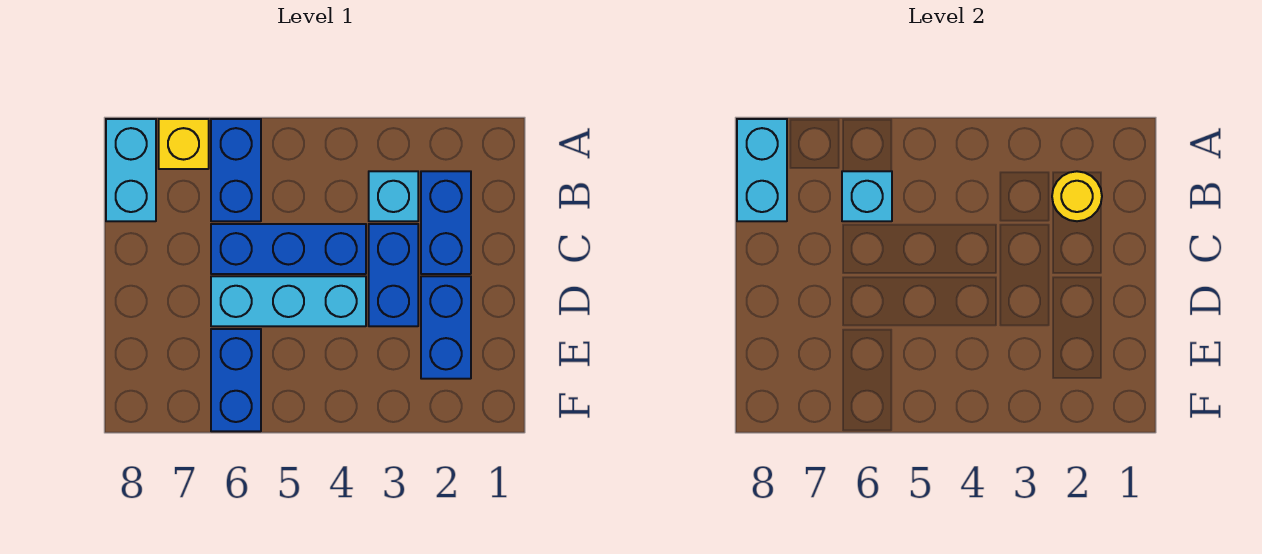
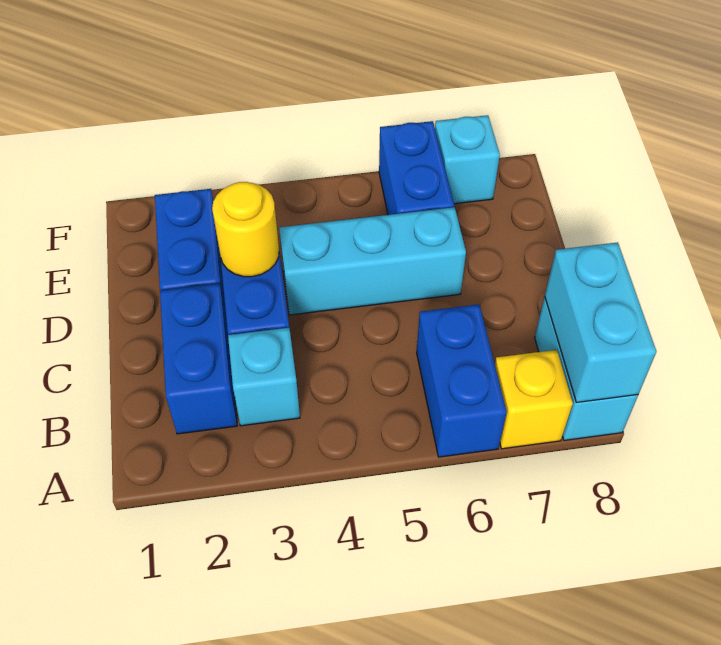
yellow round brick B2 level 2 -> yellow round brick D3 level 2
cyan brick B6 level 2 -> cyan brick F7 level 1
blue brick C4:C6 level 1 -> none

